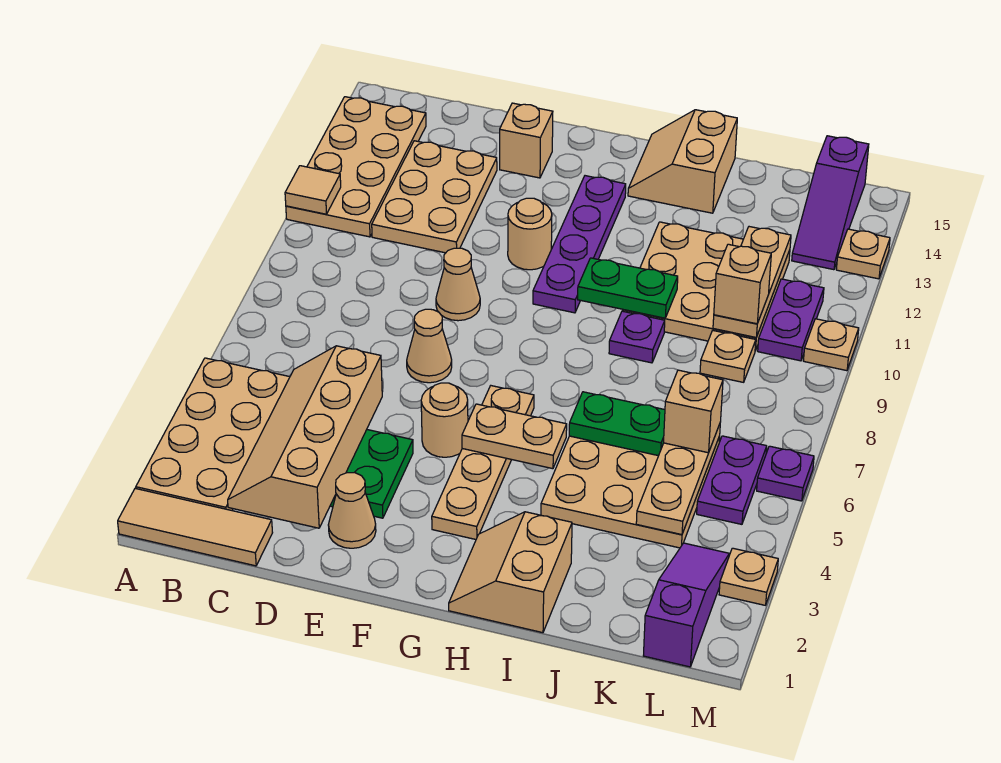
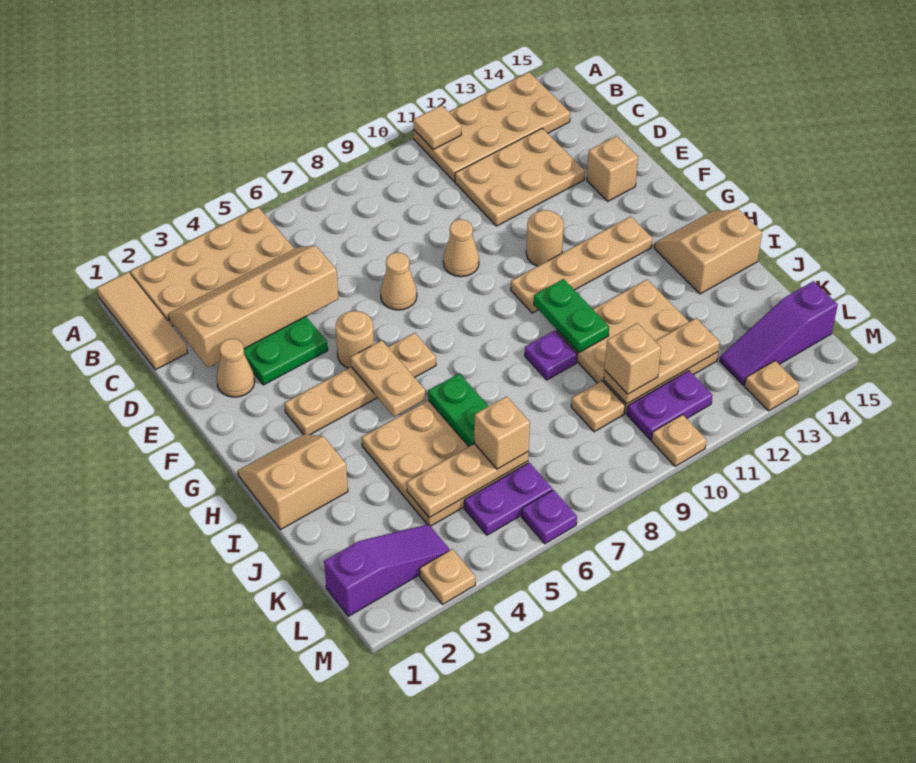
purple plate G10:G13 level 1 -> tan plate G10:G13 level 1

